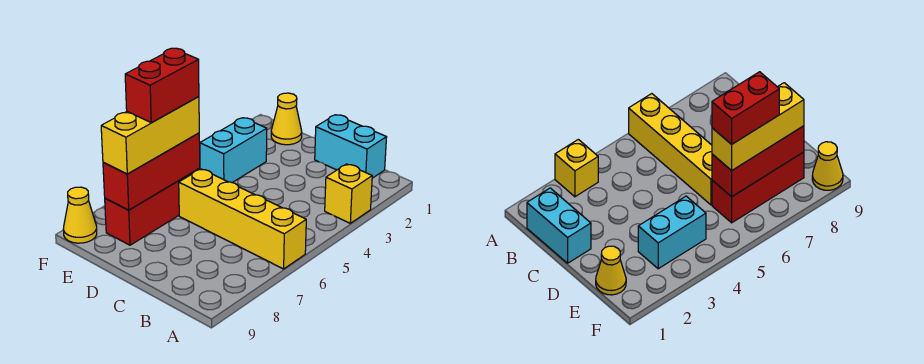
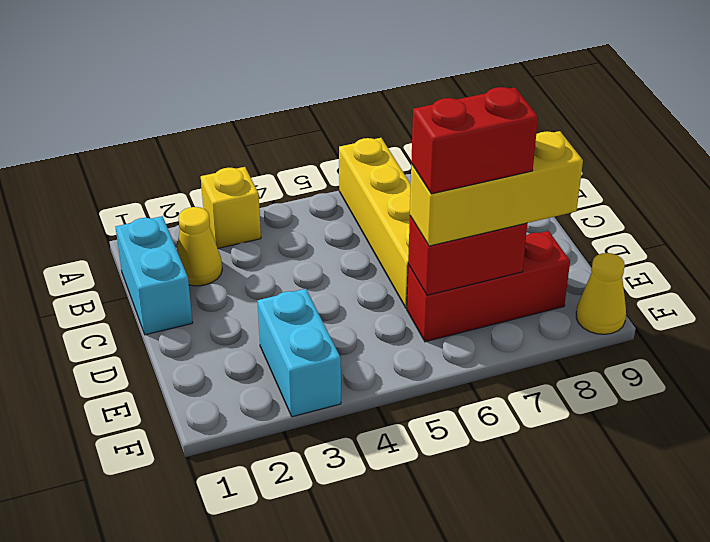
yellow cone E1 level 1 -> yellow cone B2 level 1
cyan brick E3:E4 level 1 -> cyan brick E3:F3 level 1
red brick E6:E8 level 2 -> red brick E6:E7 level 2

